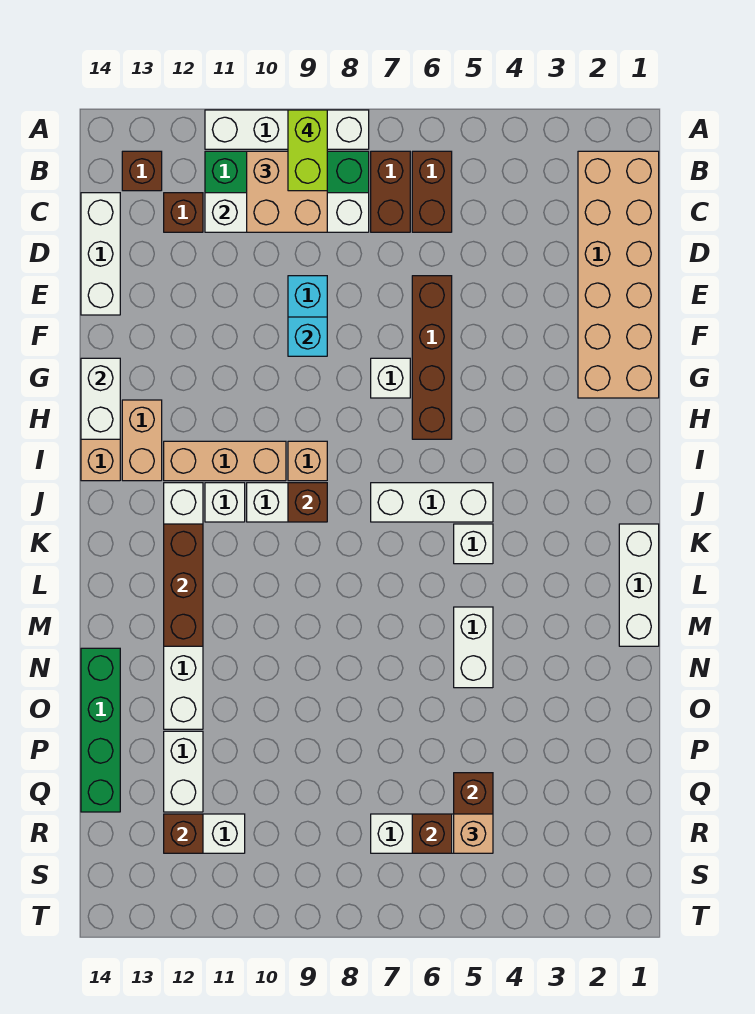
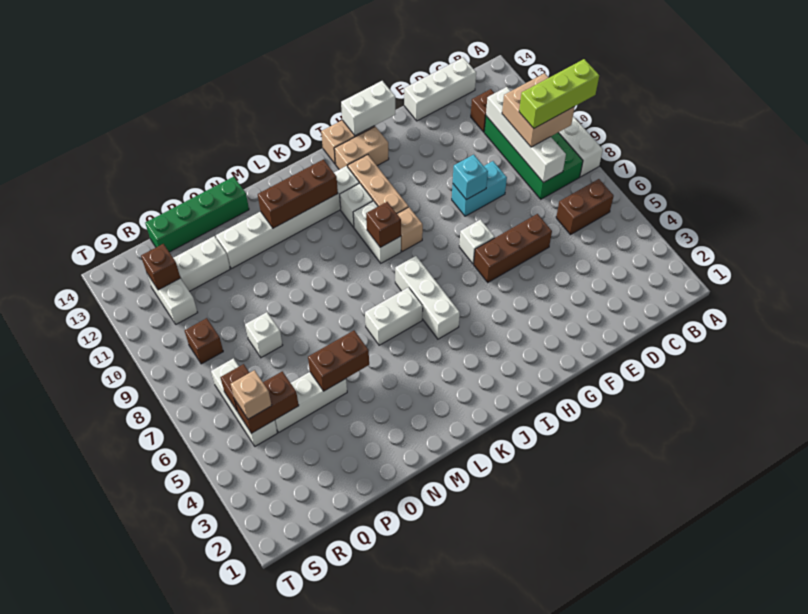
lime brick A9:B9 level 4 -> lime brick A9:C9 level 4
tan brick B1:G2 level 1 -> none
brown brick B7:C7 level 1 -> brown brick N5:O5 level 2
brown brick B13 level 1 -> brown brick R9 level 1
brown brick E6:H6 level 1 -> brown brick E6:G6 level 1
white brick K1:M1 level 1 -> white brick O5:Q5 level 1
white brick K5 level 1 -> white brick P8 level 1
white brick M5:N5 level 1 -> white brick K6:L6 level 1

